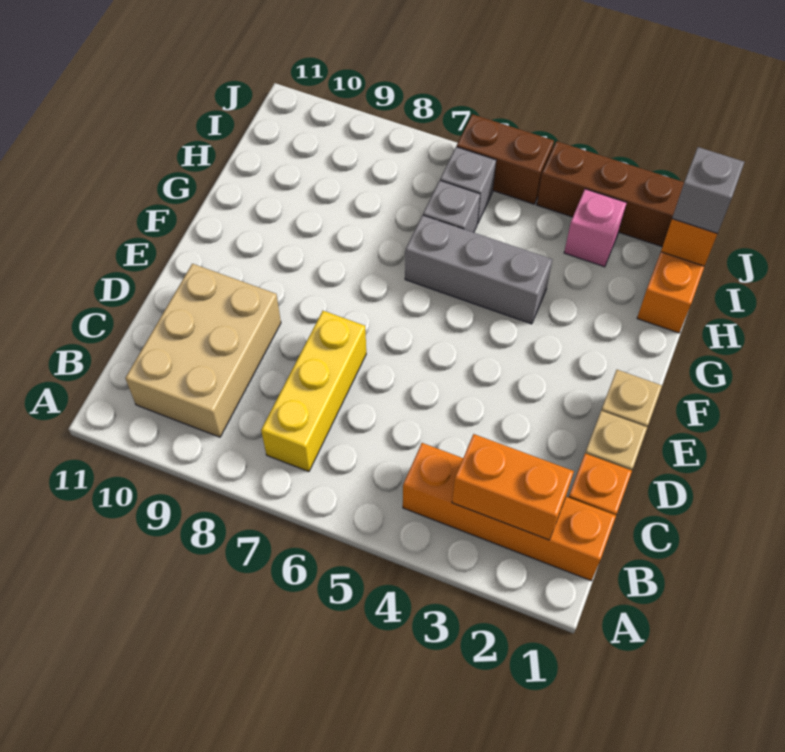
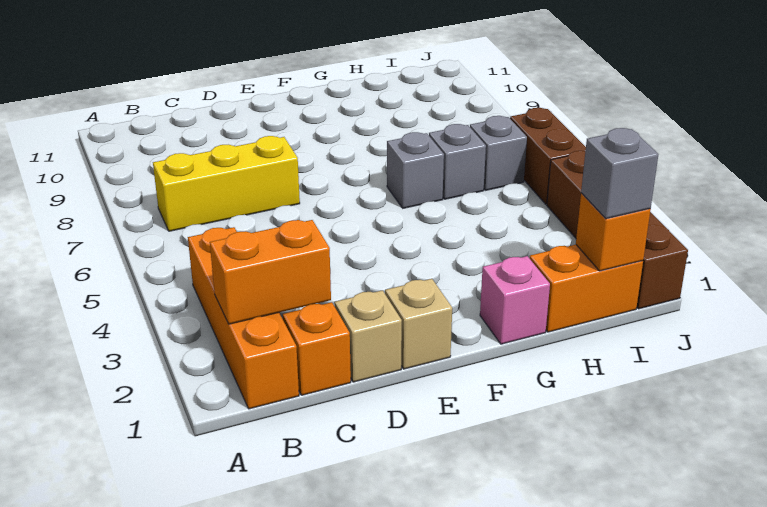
orange brick B2:B3 level 2 -> orange brick B2:C2 level 2
tan brick B9:D10 level 1 -> none
grey brick G4:G6 level 1 -> grey brick G6 level 1
pink brick I3 level 1 -> pink brick G1 level 1

